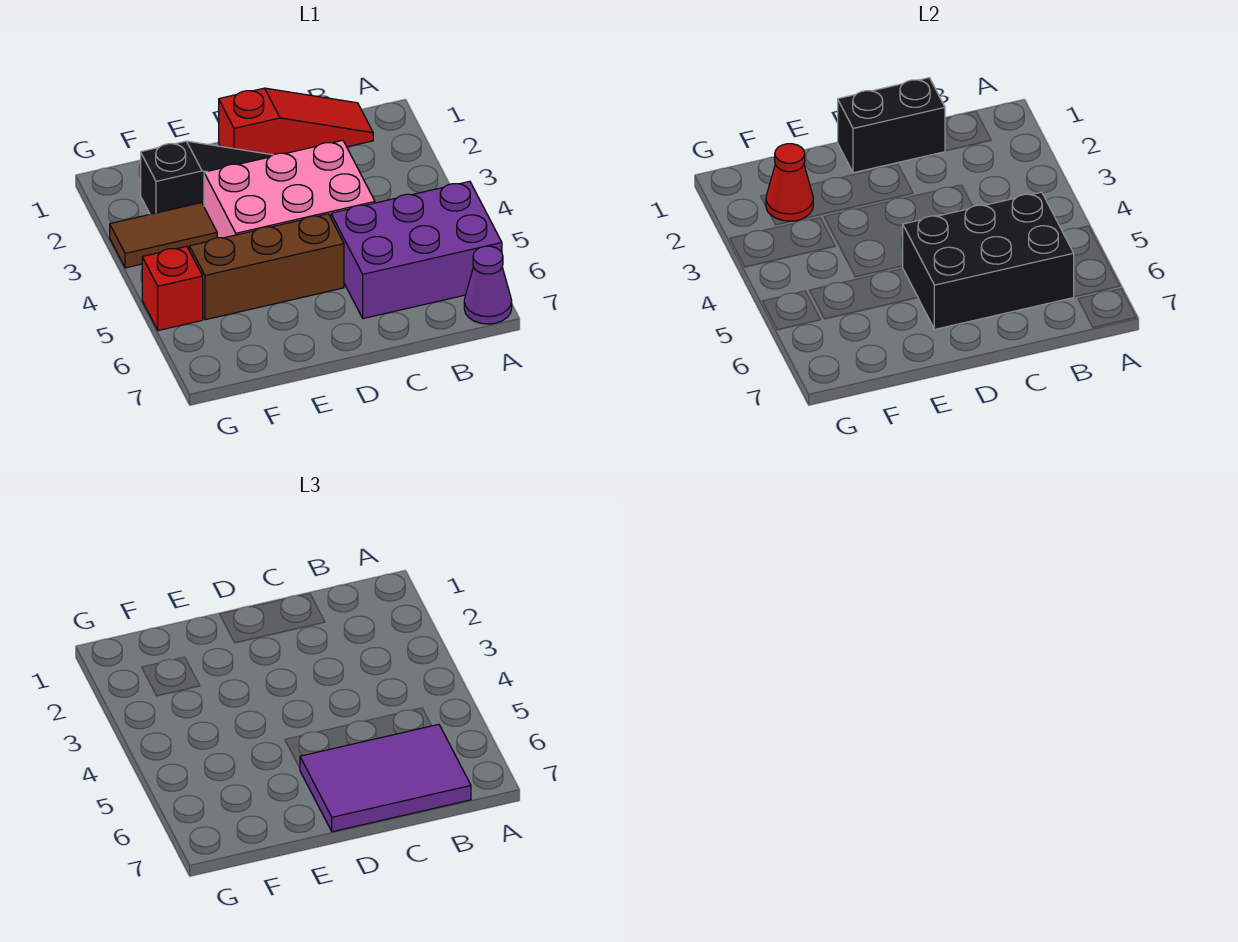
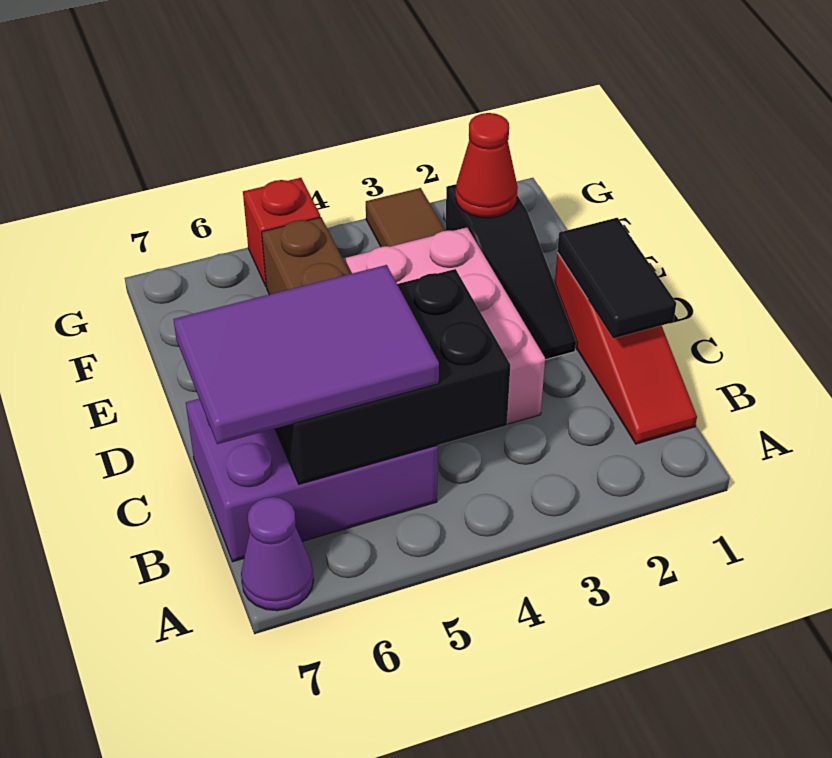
purple brick A5:C6 level 1 -> purple brick B5:C7 level 1
black brick B5:D6 level 2 -> black brick B4:C6 level 2
purple tile B6:D7 level 3 -> purple tile B5:C7 level 3
black brick C1:D1 level 2 -> black tile C1:D1 level 2

